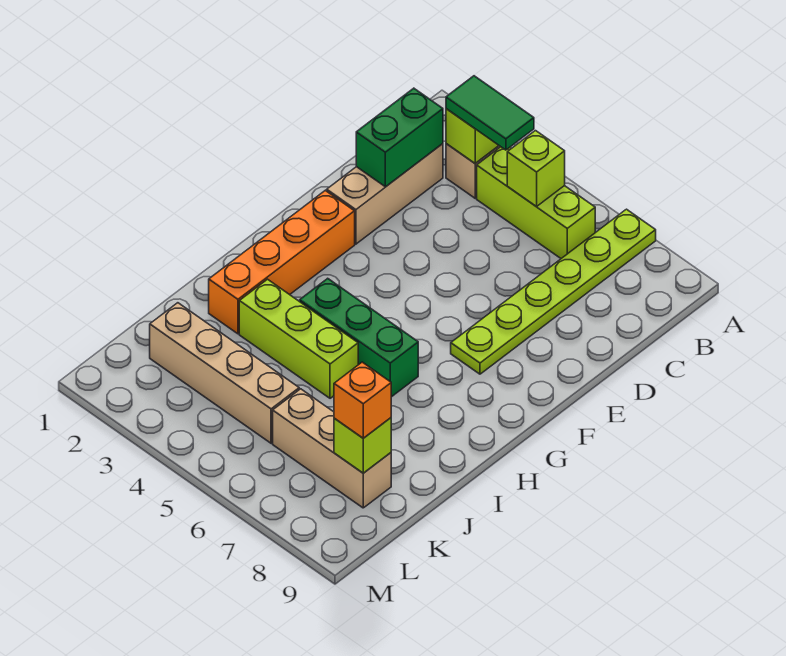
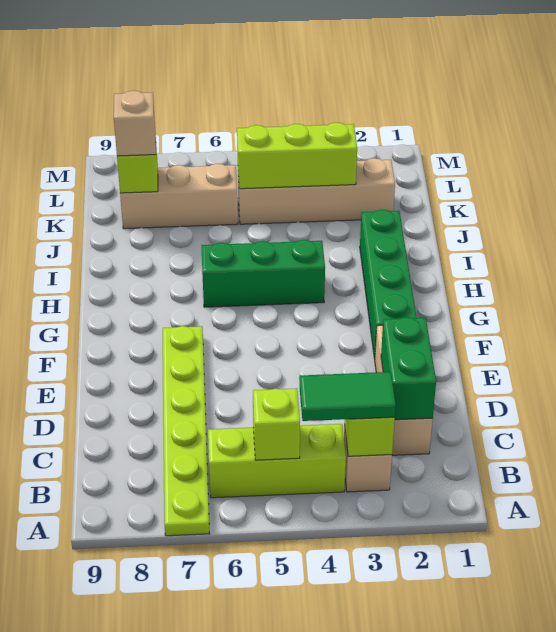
orange brick F2:I2 level 1 -> green brick F2:I2 level 1
lime brick I3:I5 level 1 -> lime brick K3:K5 level 2
orange brick K8 level 3 -> tan brick K8 level 3

